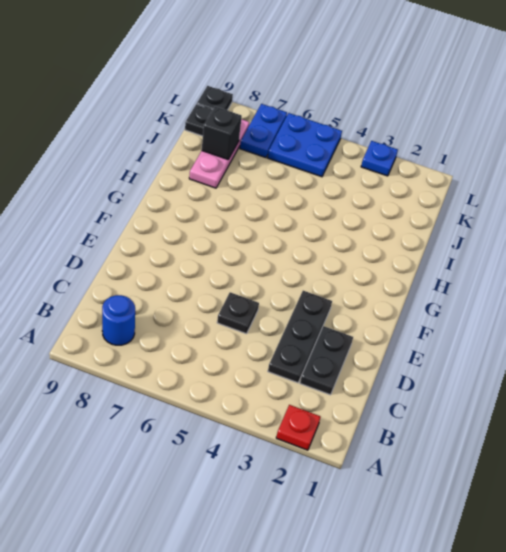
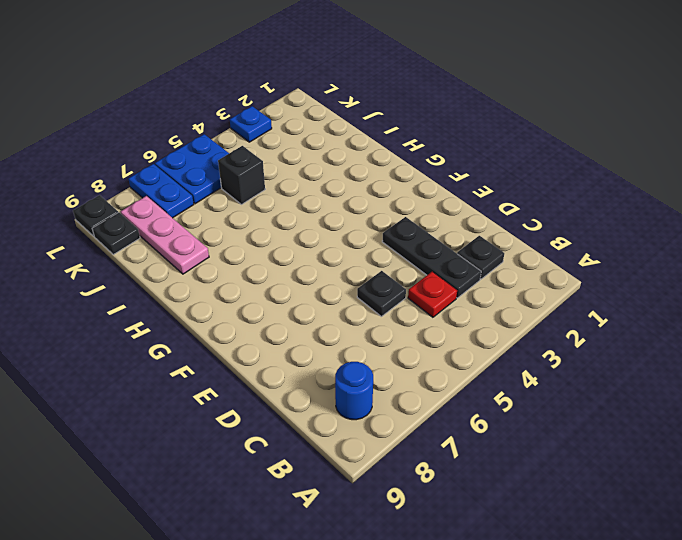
red plate A2 level 1 -> red plate C4 level 1
black plate C2:D2 level 1 -> black plate C2 level 1
black brick J8 level 2 -> black brick J5 level 1

